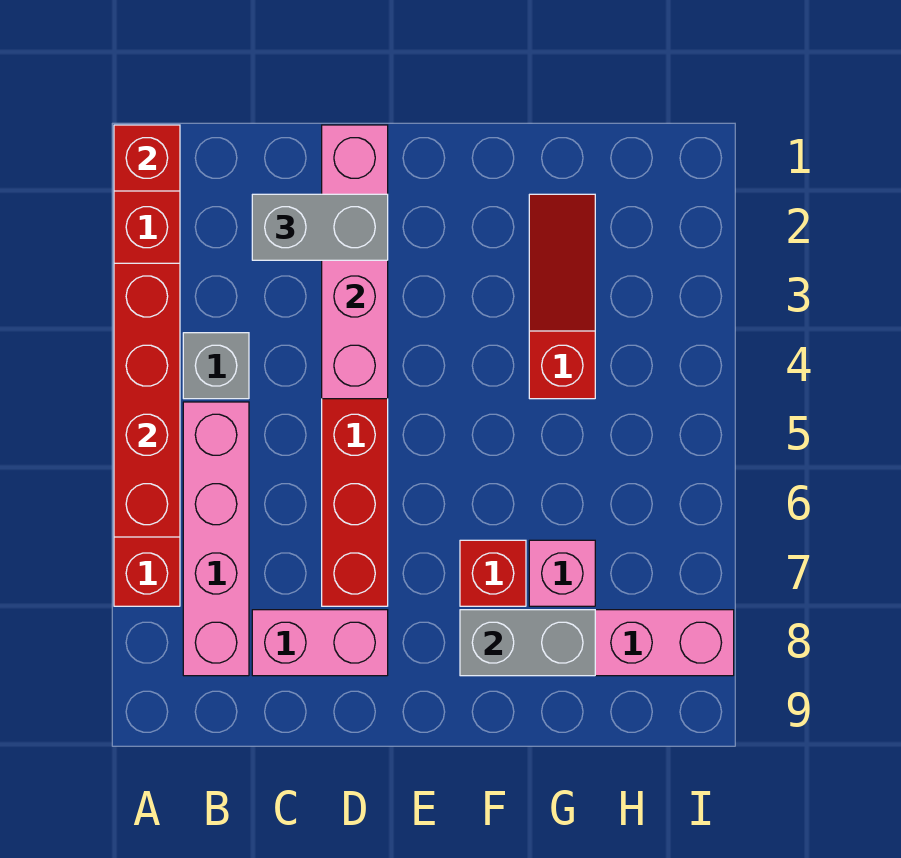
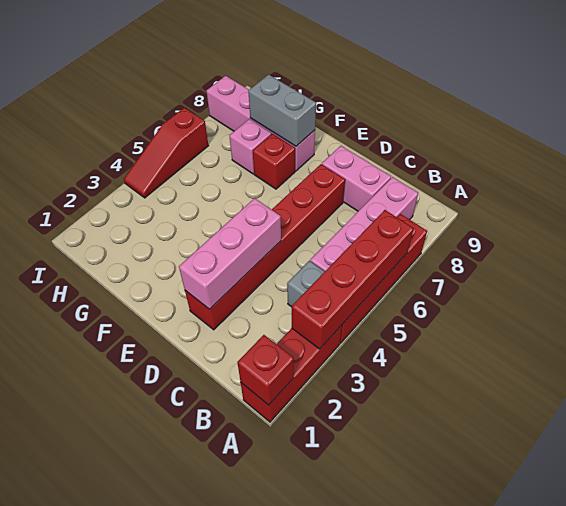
grey brick C2:D2 level 3 -> none
pink brick D1:D4 level 2 -> pink brick D2:D4 level 2
red slope G2:G4 level 1 top 4 -> red slope I4:I6 level 1 top 6

